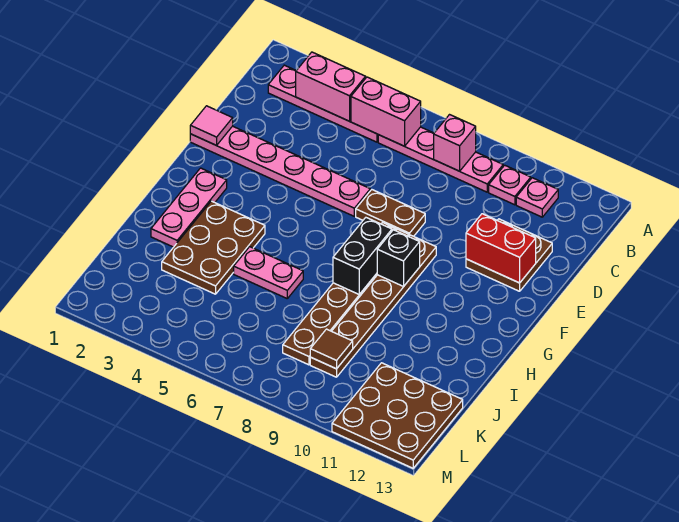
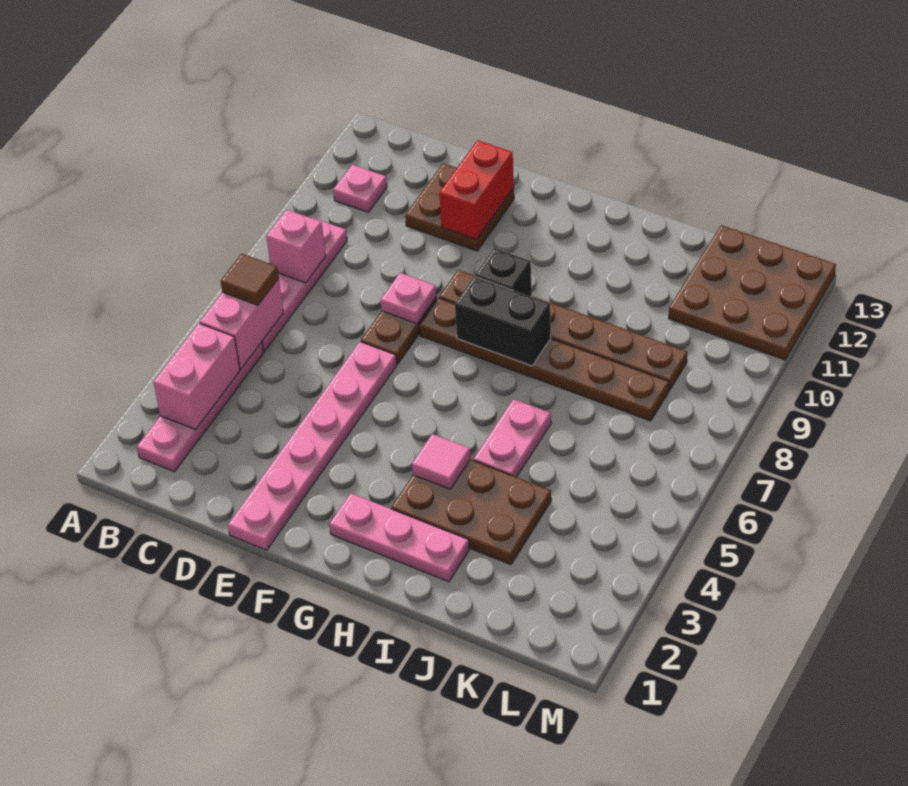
pink plate B10 level 1 -> pink plate E8 level 2
pink tile E1 level 2 -> pink tile H4 level 2
brown tile K9 level 2 -> brown tile B6 level 3

